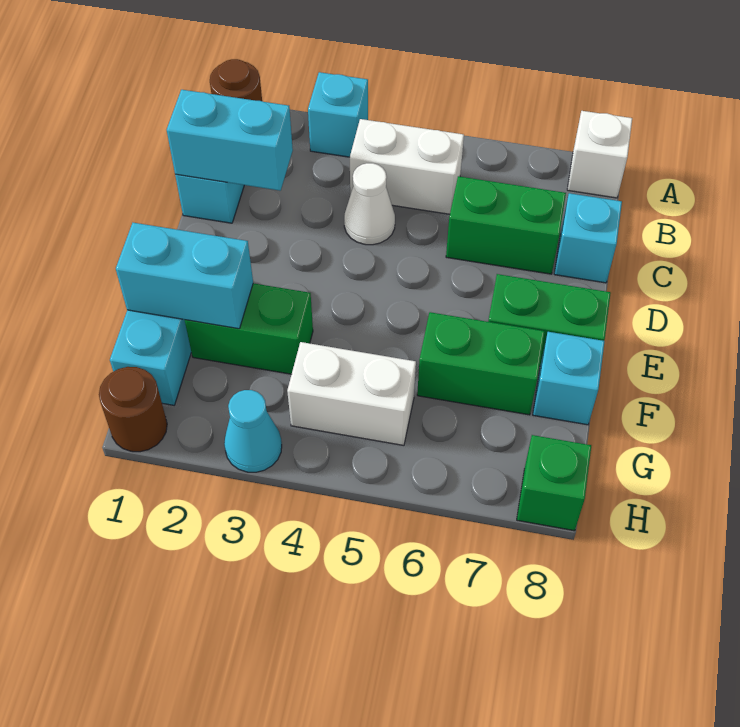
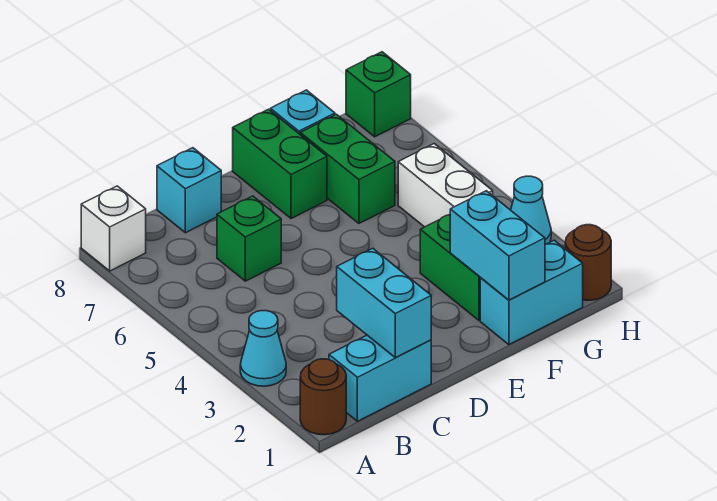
cyan brick A3 level 1 -> cyan cone A3 level 1
white brick B4:B5 level 1 -> none
white cone C4 level 1 -> none
green brick C6:C7 level 1 -> green brick C6 level 1

